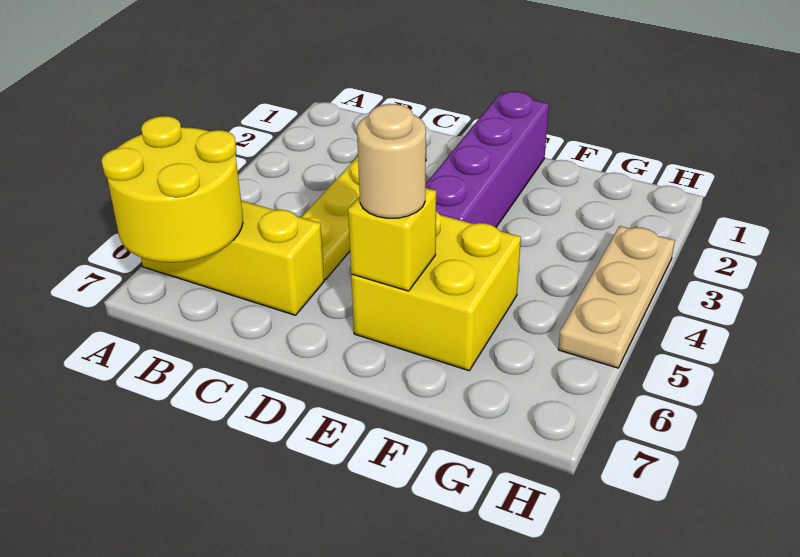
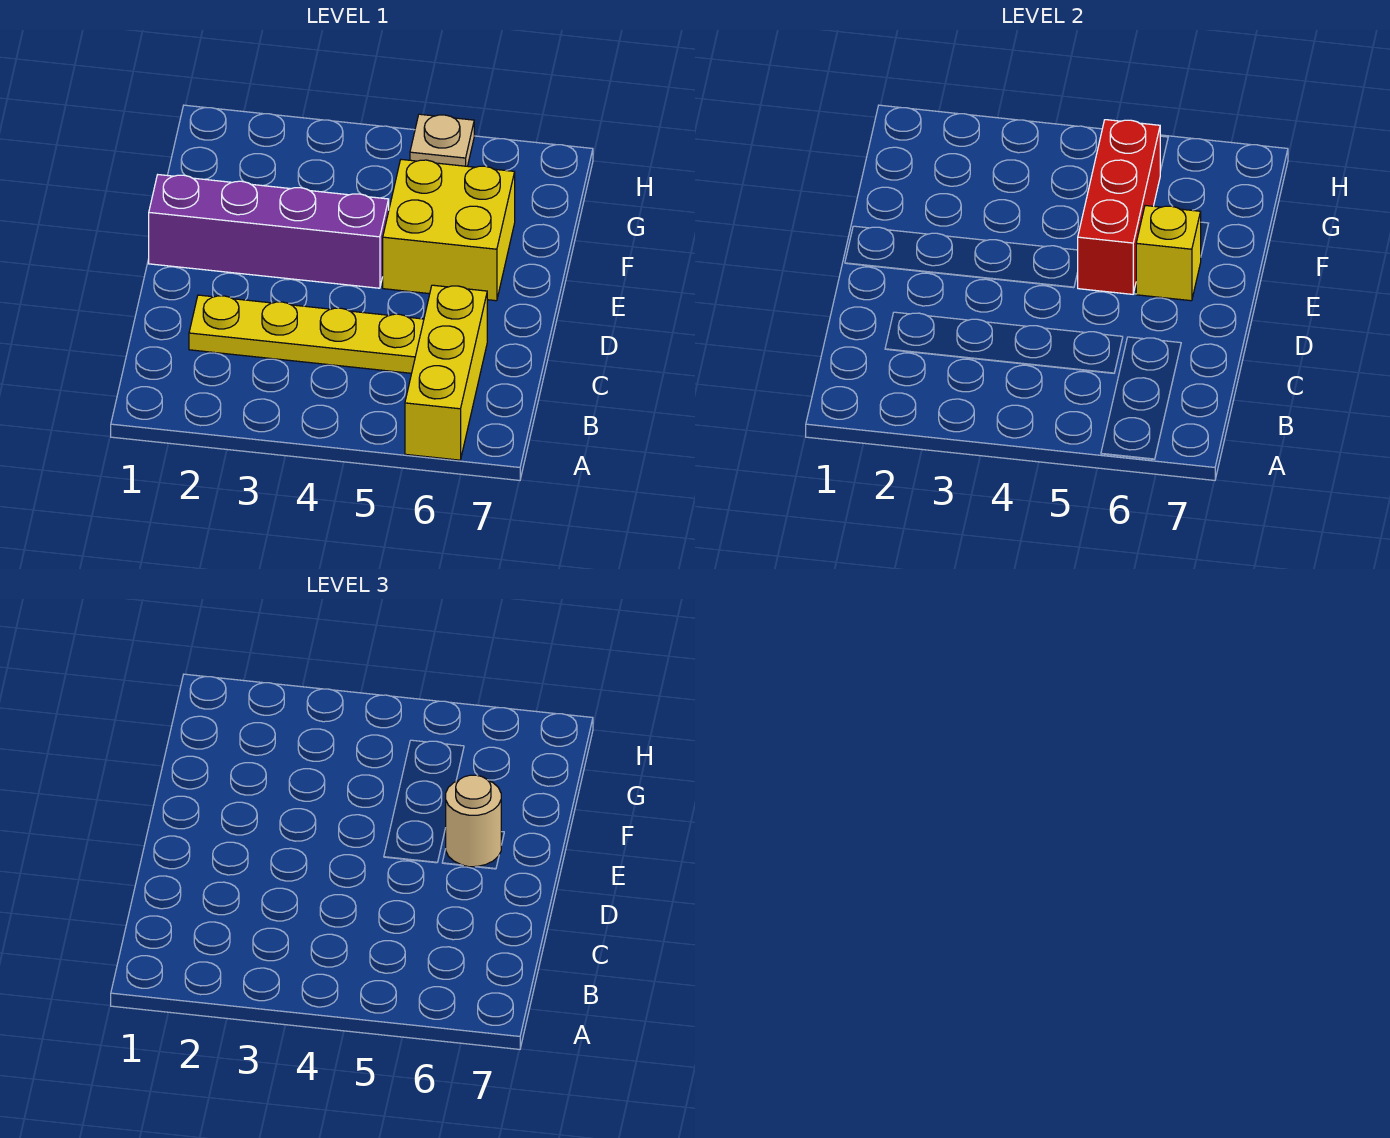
yellow round brick A6:B7 level 2 -> none
none -> red brick E5:G5 level 2
tan plate H3:H5 level 1 -> tan plate H5 level 1

